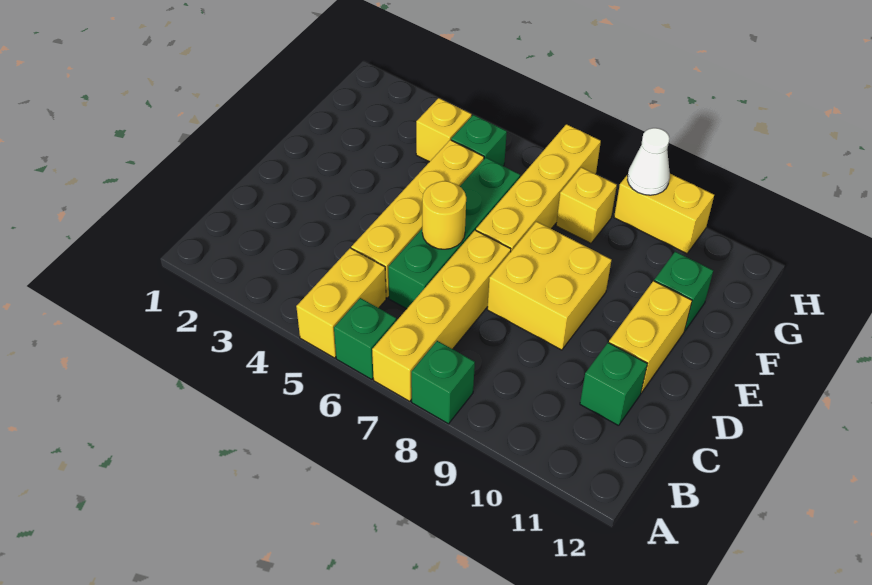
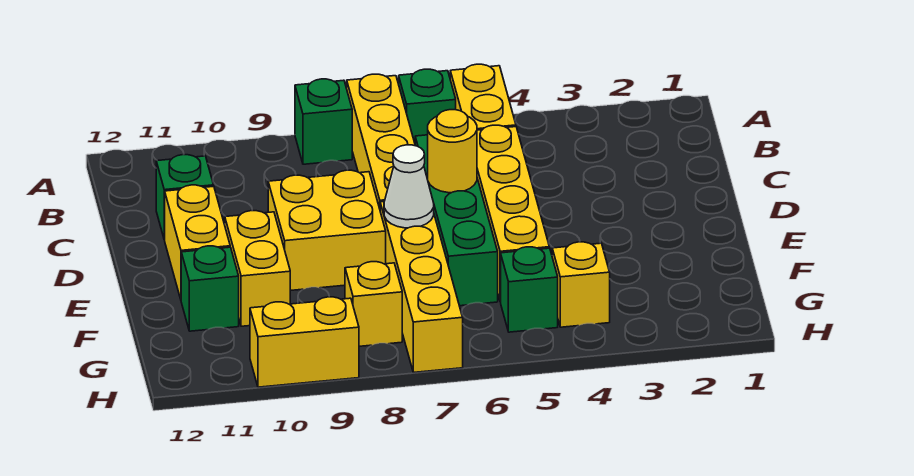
none -> yellow brick E10:F10 level 1
white cone H9 level 2 -> white cone E7 level 2

